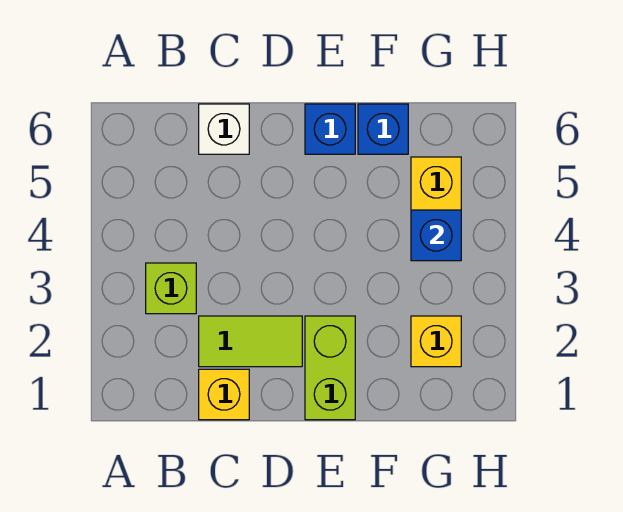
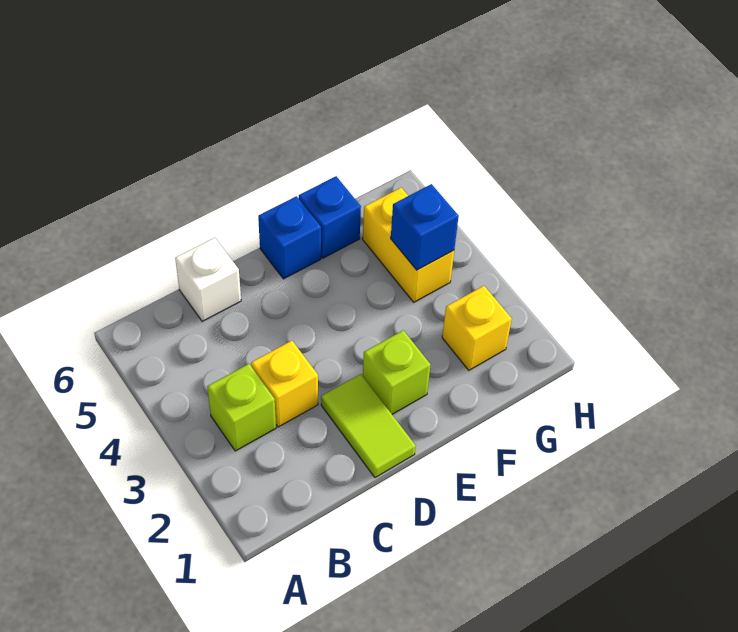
yellow brick C1 level 1 -> yellow brick C3 level 1
lime tile C2:D2 level 1 -> lime tile D1:D2 level 1
lime brick E1:E2 level 1 -> lime brick E2 level 1

